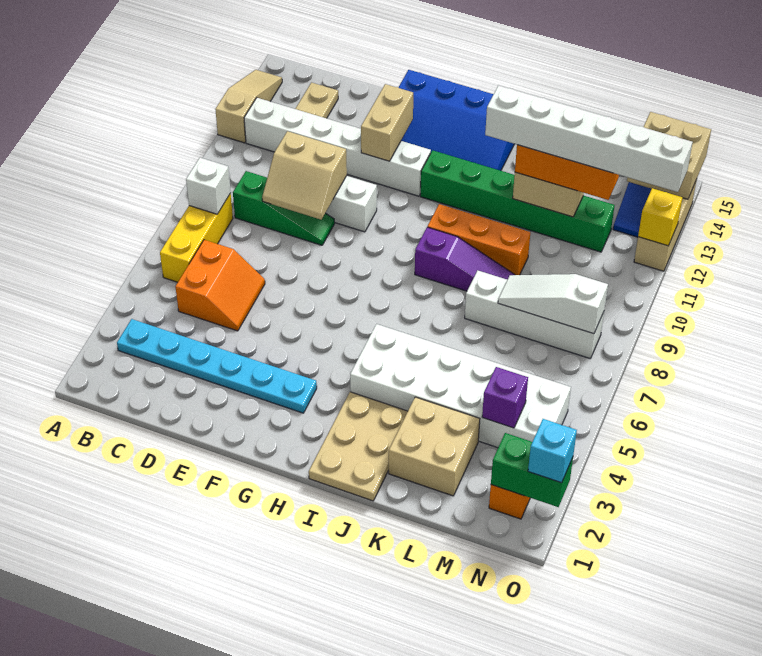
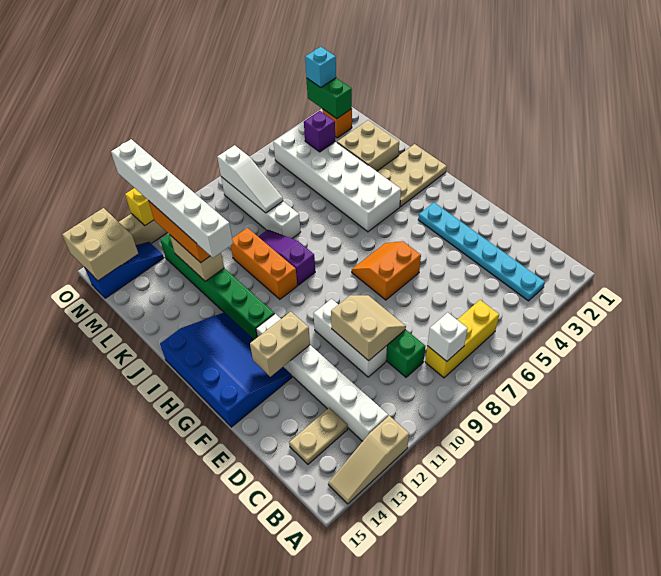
orange slope C5:D6 level 1 top C -> orange slope F6:G7 level 1 top F

